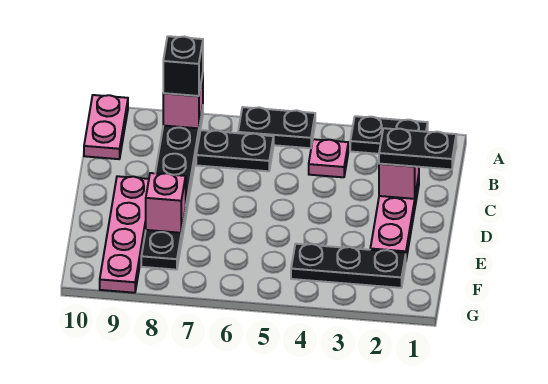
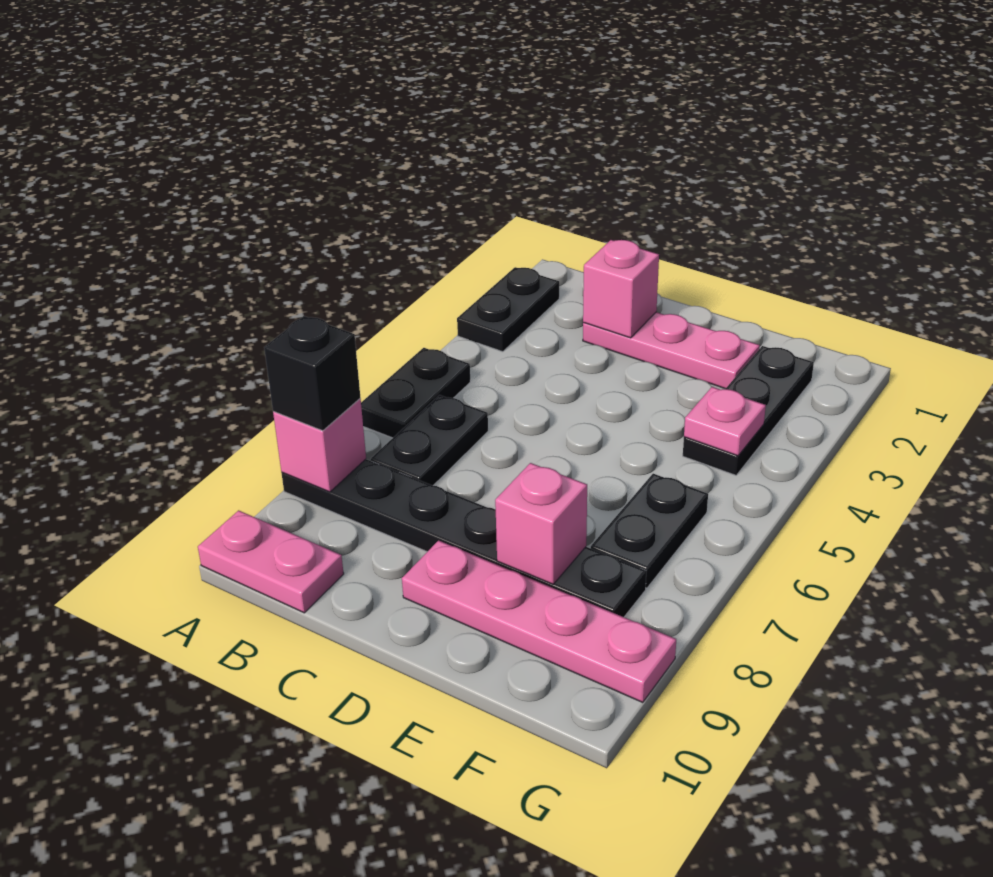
pink plate B4 level 1 -> pink plate F4 level 2
black plate C1:C2 level 3 -> black plate F6:F7 level 1

